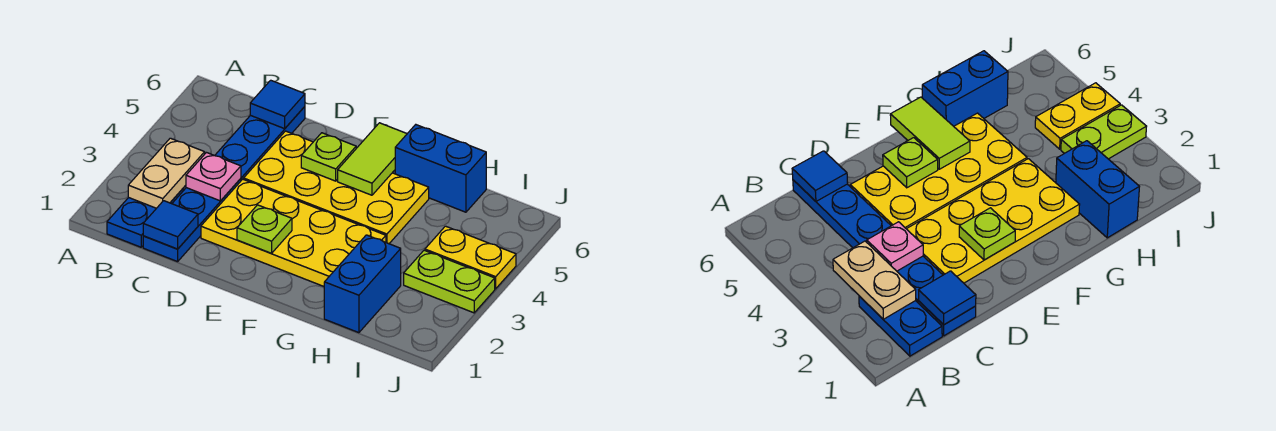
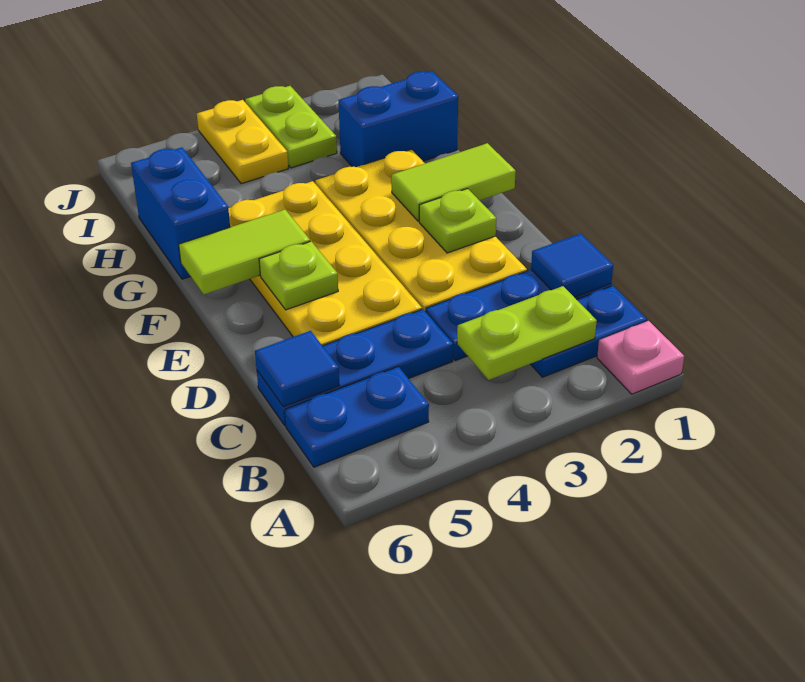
tan plate B2:B3 level 2 -> lime plate B2:B3 level 2
none -> blue plate B5:B6 level 1
pink plate C3 level 2 -> pink plate A1 level 1
none -> lime tile F1:F2 level 2

